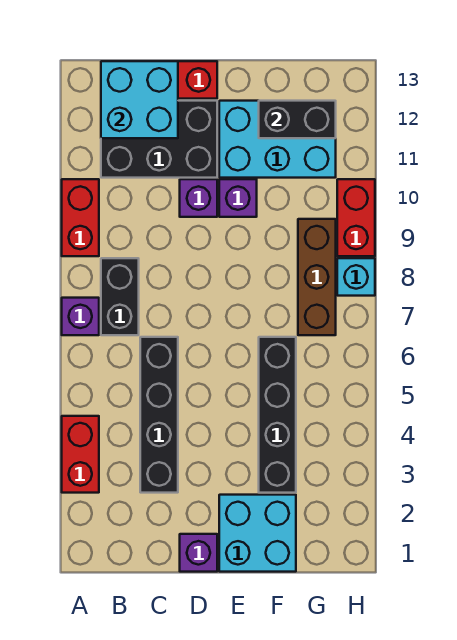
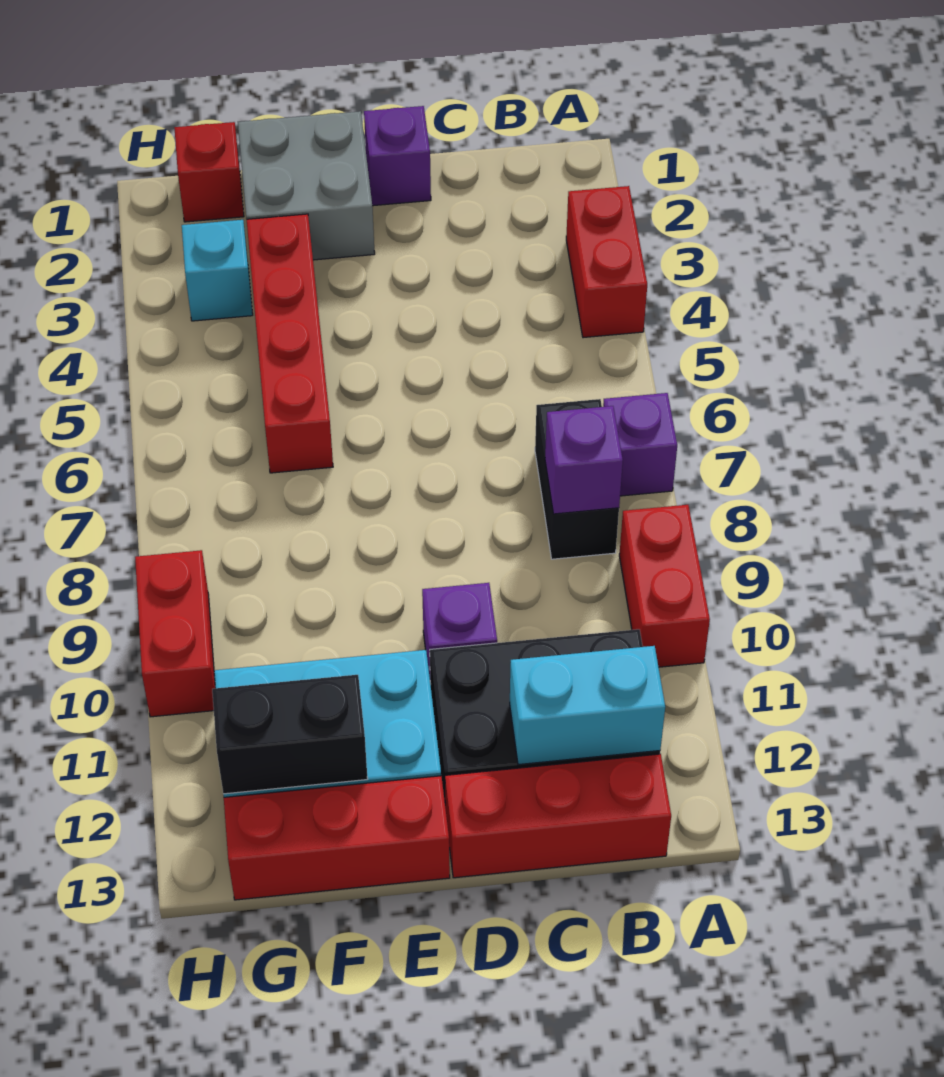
cyan brick B12:C13 level 2 -> cyan brick B12:C12 level 2
black brick C3:C6 level 1 -> none
cyan brick E1:F2 level 1 -> grey brick E1:F2 level 1
purple brick E10 level 1 -> purple brick B8 level 2
none -> red brick E13:G13 level 1
black brick F3:F6 level 1 -> red brick F3:F6 level 1
none -> red brick G1 level 1
brown brick G7:G9 level 1 -> none
cyan brick H8 level 1 -> cyan brick G3 level 1

